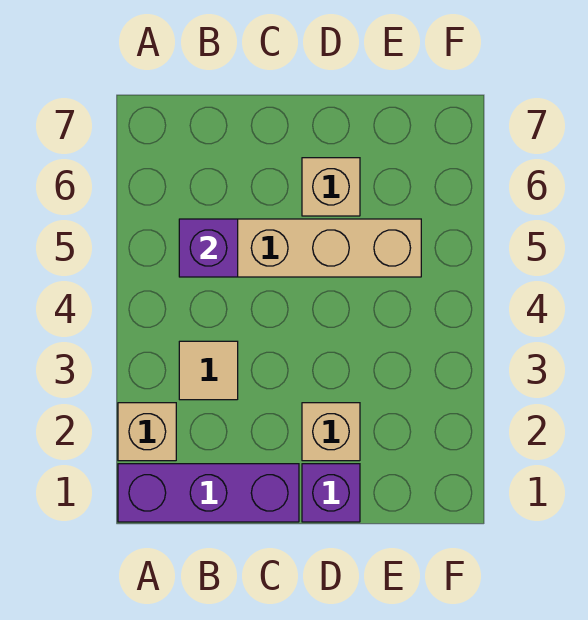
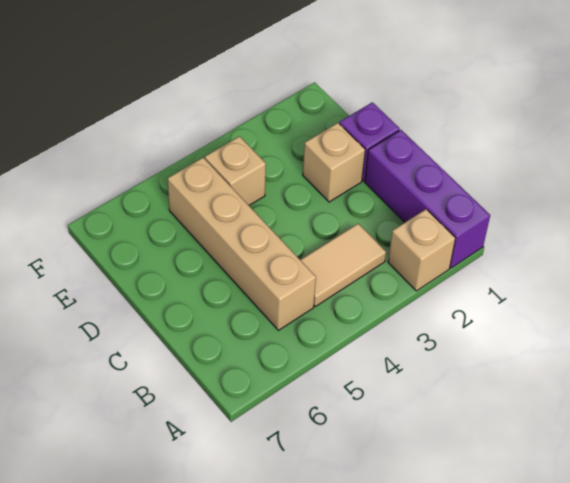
tan tile B3 level 1 -> tan tile B3:B4 level 1
purple brick B5 level 2 -> none
tan brick D6 level 1 -> tan brick E4 level 1

